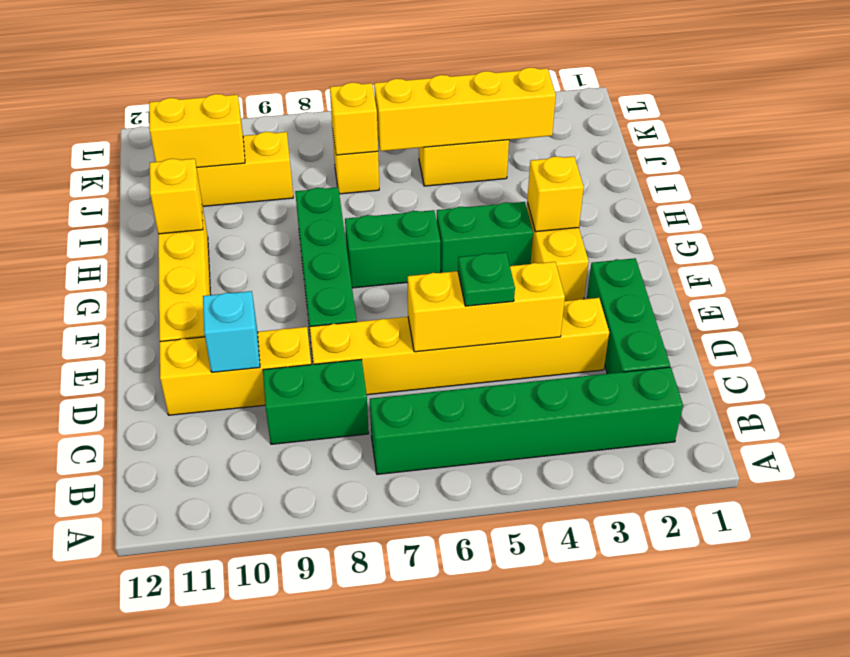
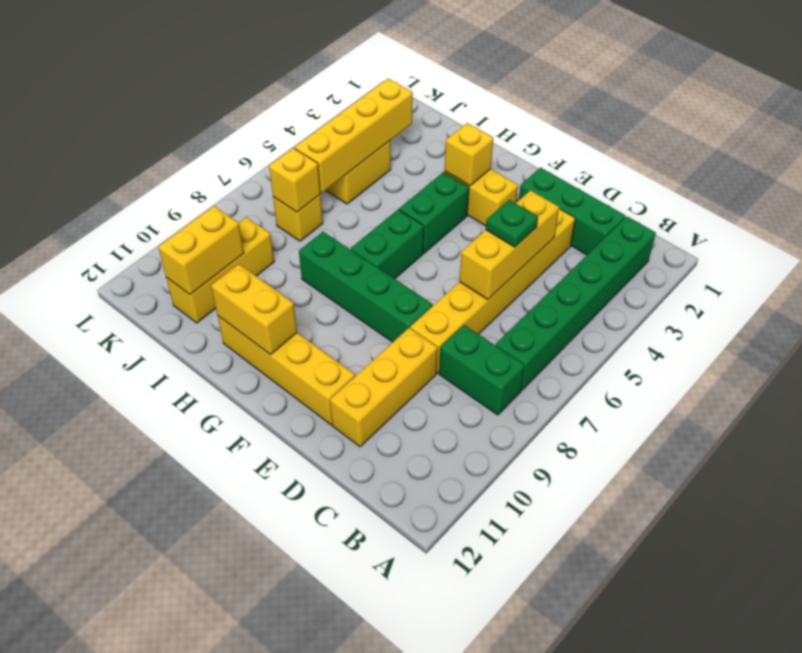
green brick C8:C9 level 1 -> green brick B8:C8 level 1
cyan brick D10 level 2 -> none
yellow brick H11 level 2 -> yellow brick G11:H11 level 2

